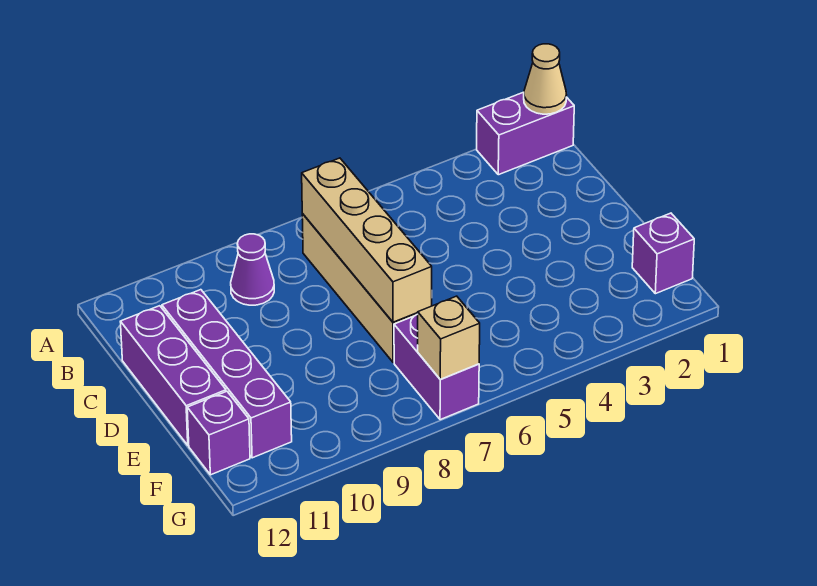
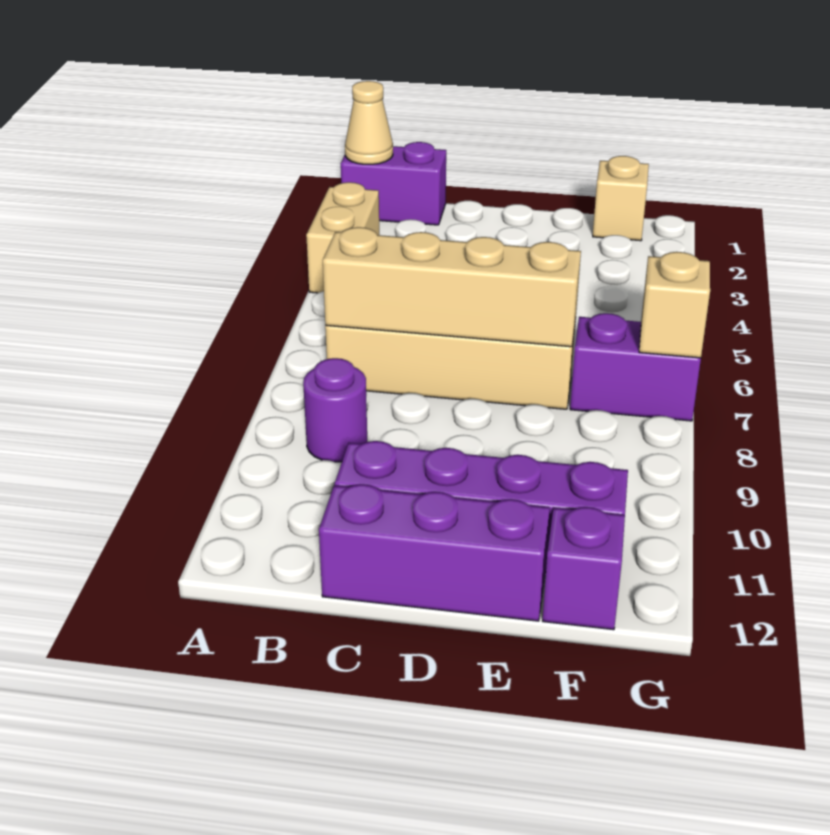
purple brick A1:A2 level 1 -> purple brick A1:B1 level 1
none -> tan brick A3:A4 level 1
purple cone B9 level 1 -> purple round brick B9 level 1
purple brick F1 level 1 -> tan brick F1 level 1

